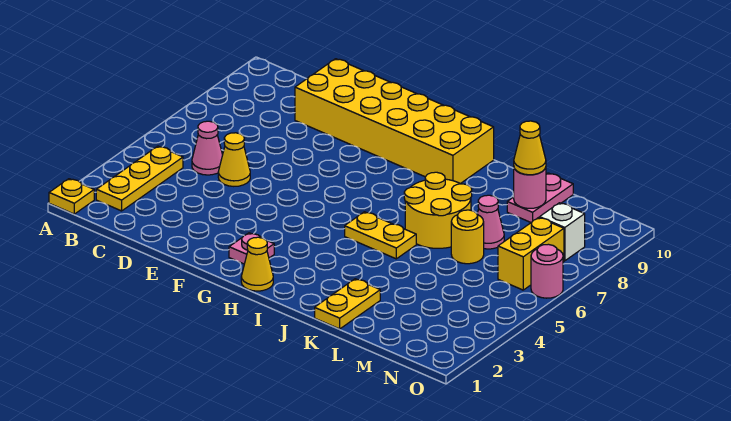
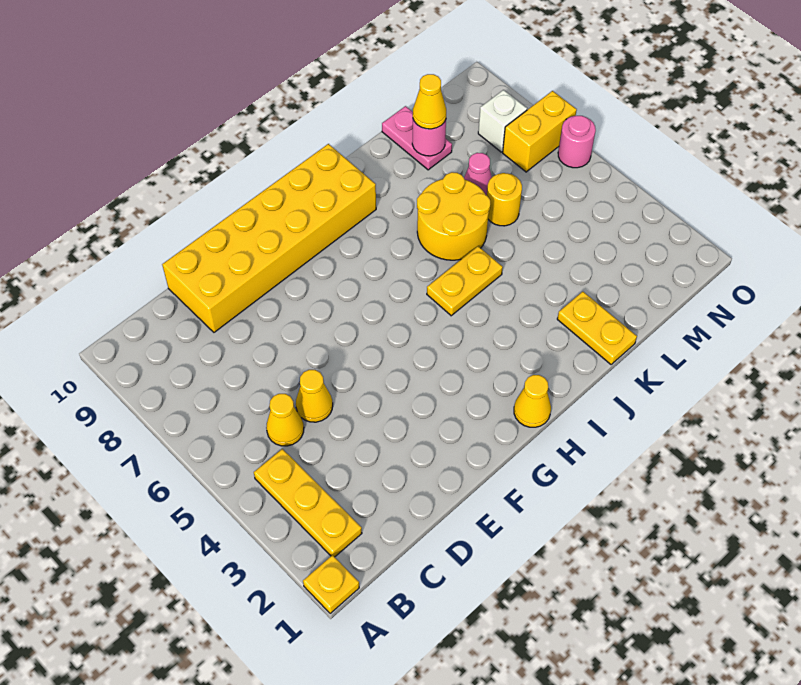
pink cone C5 level 1 -> yellow cone C5 level 1
pink plate G2 level 1 -> none
yellow brick N6:N7 level 1 -> yellow brick N7:O7 level 1

